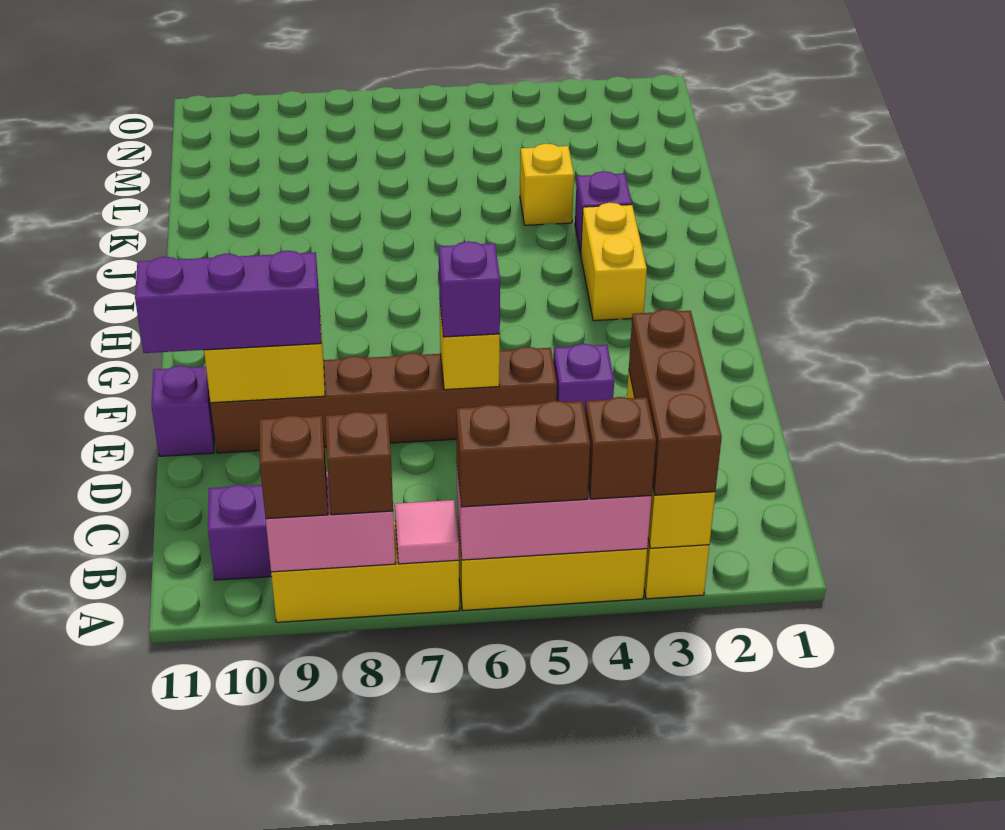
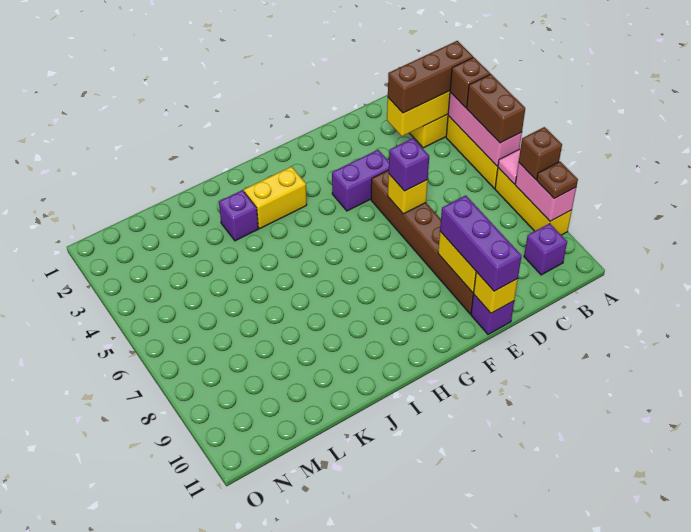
brown brick A9 level 3 -> brown plate A9 level 3
purple brick E4 level 1 -> purple brick E4:F4 level 1
yellow brick K4 level 1 -> yellow brick E11 level 2

